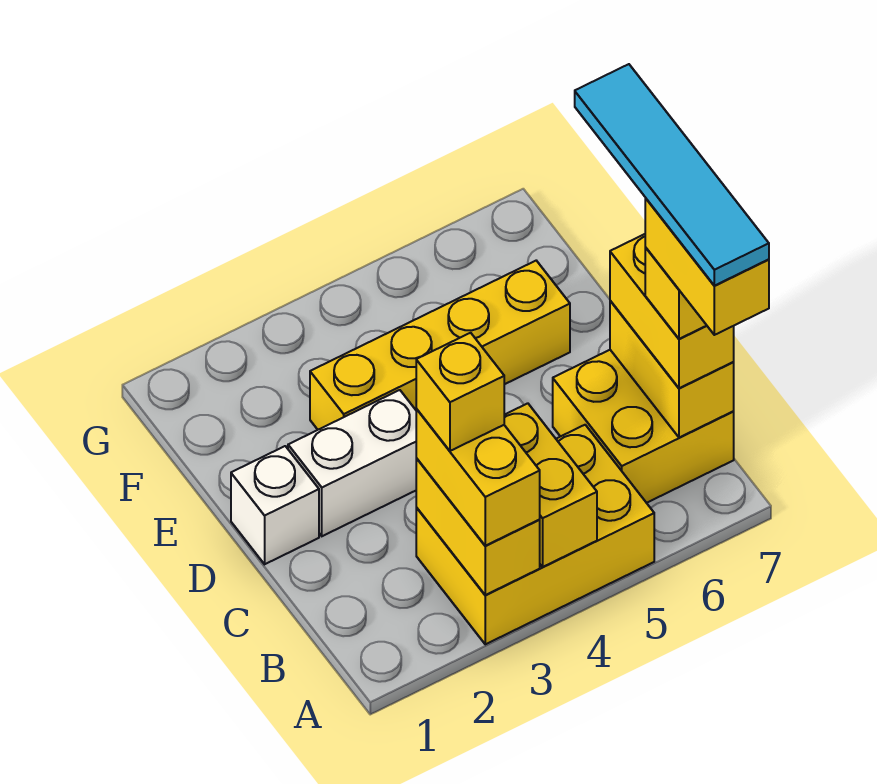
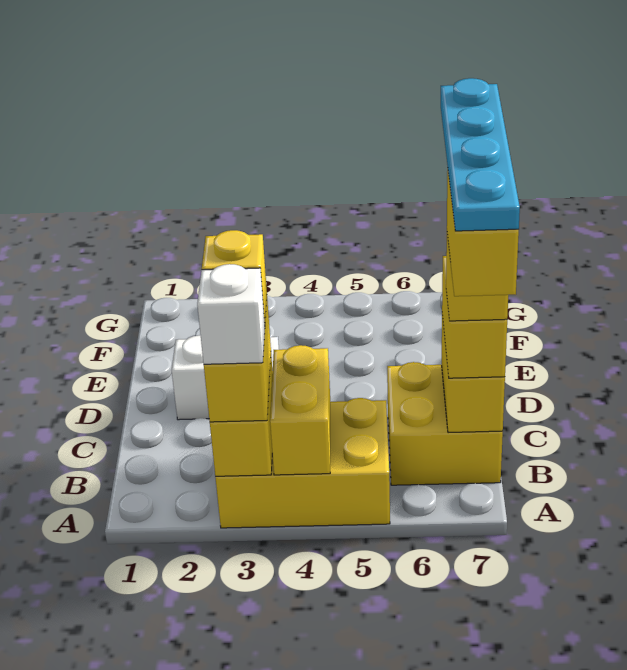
cyan tile A7:D7 level 6 -> cyan plate A7:D7 level 6
white brick D1 level 1 -> white brick A3 level 4
yellow brick E3:E6 level 1 -> none

